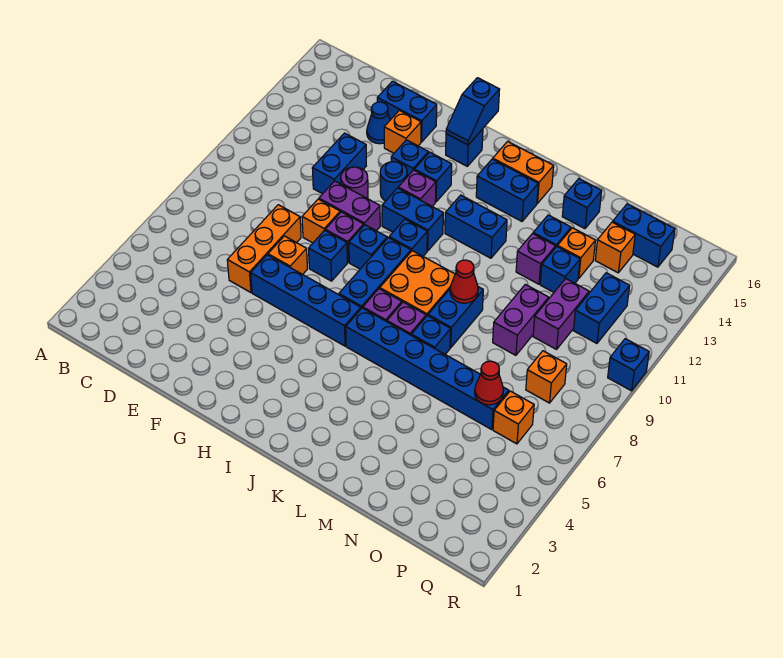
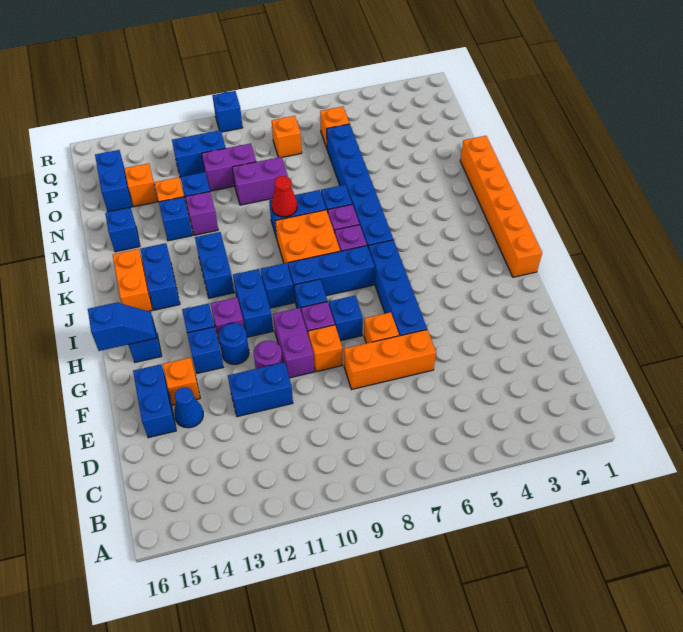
none -> orange brick H1:M1 level 1
red cone O6 level 2 -> none

